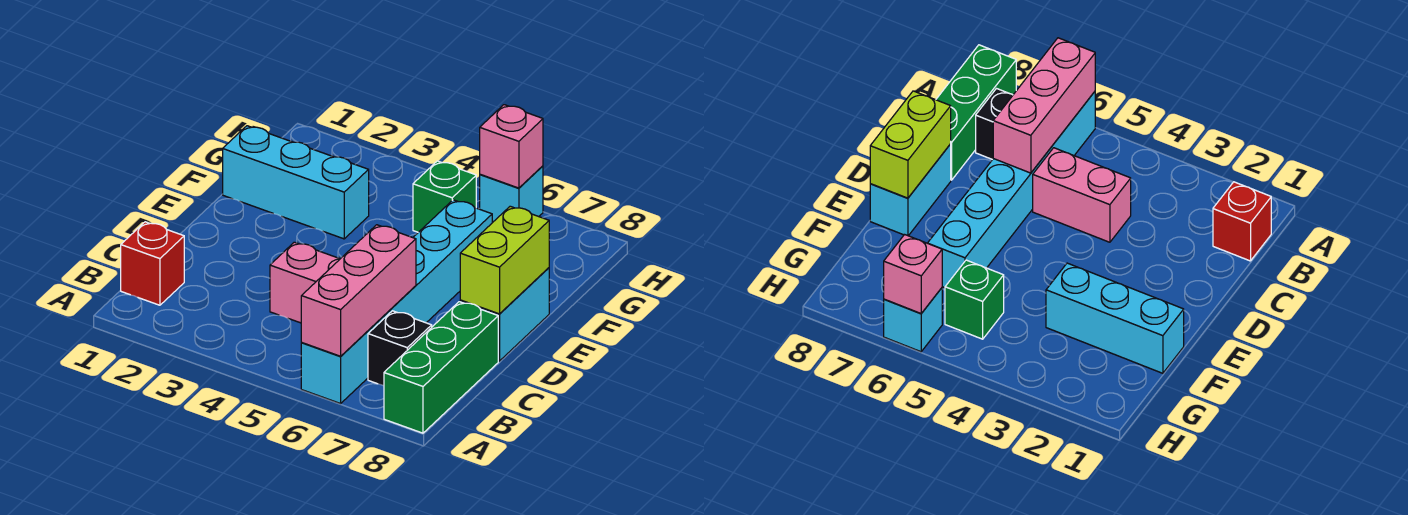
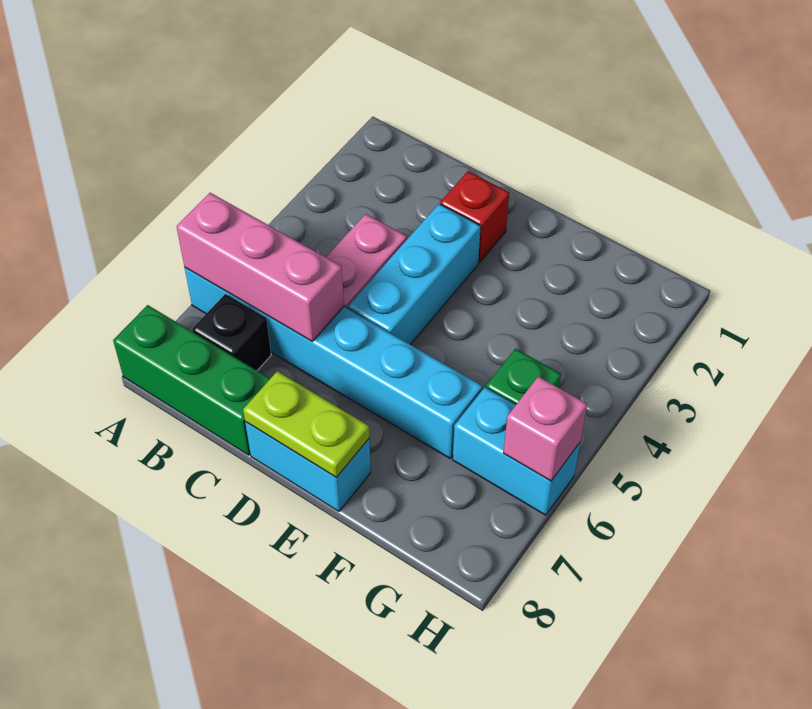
red brick B1 level 1 -> red brick D2 level 1
lime brick D8:E8 level 2 -> lime plate D8:E8 level 2
cyan brick F1:F3 level 1 -> cyan brick D3:D5 level 1
cyan brick H6 level 1 -> cyan brick G6:H6 level 1

